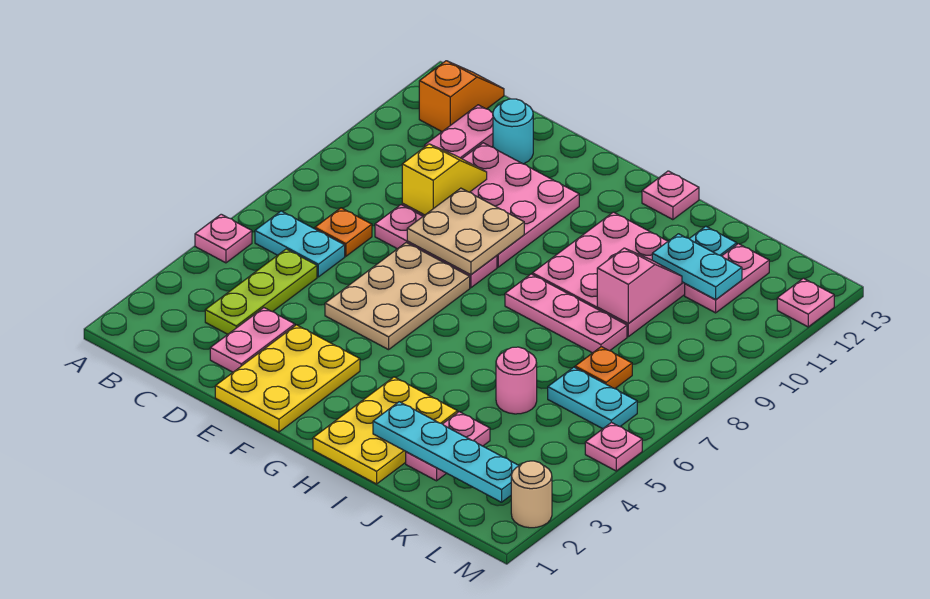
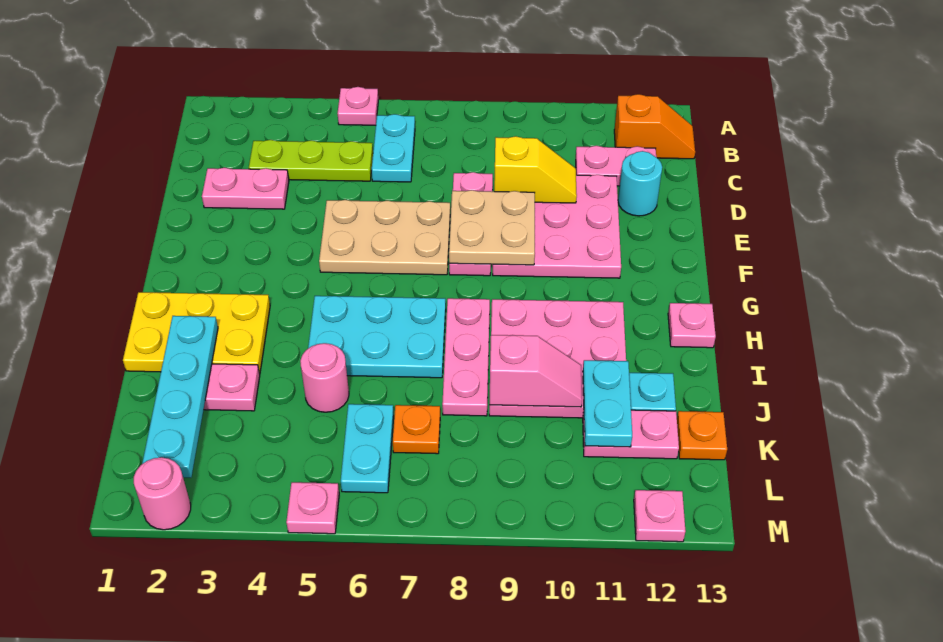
orange plate C7 level 1 -> orange plate K13 level 1
yellow plate E1:F3 level 1 -> none
none -> cyan plate H5:I7 level 1
tan round brick M2 level 1 -> pink round brick M2 level 1

